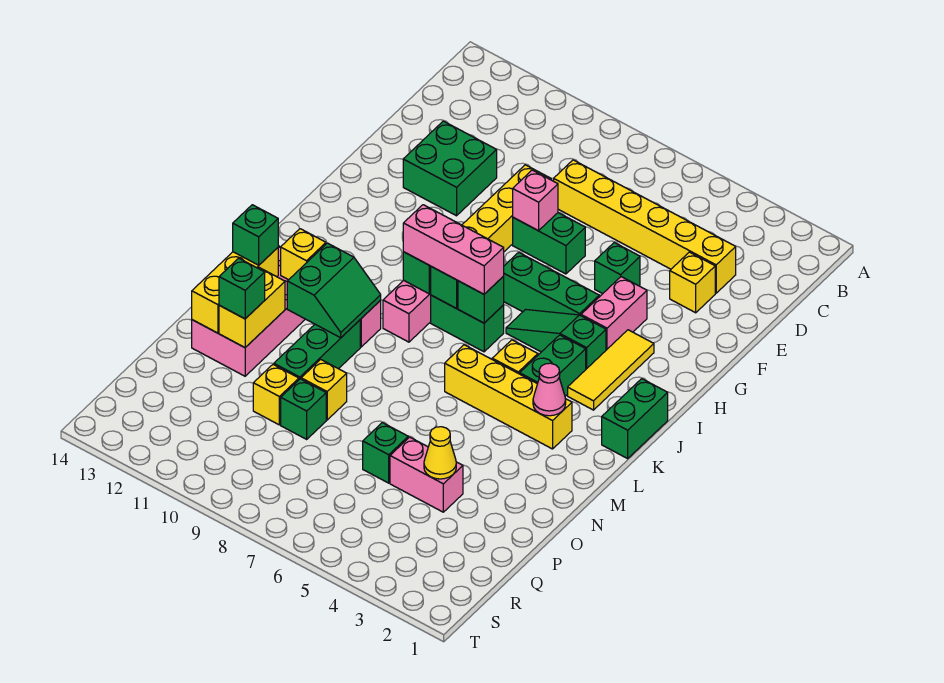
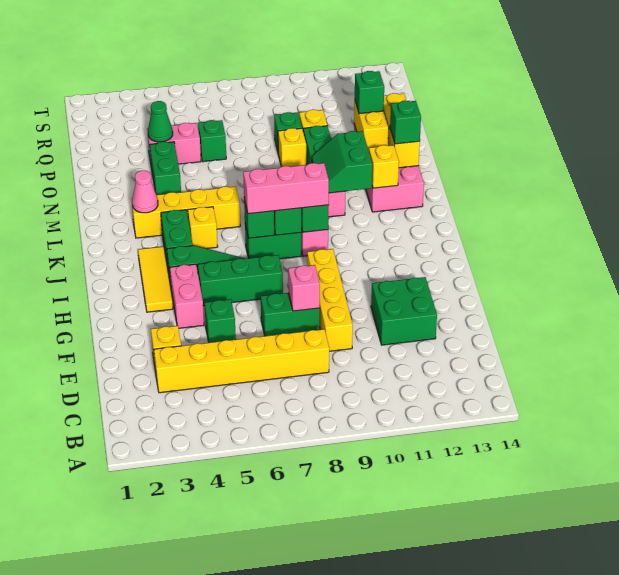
green brick J1:K1 level 1 -> green brick N4:O4 level 1
yellow cone P4 level 2 -> green cone P4 level 2

